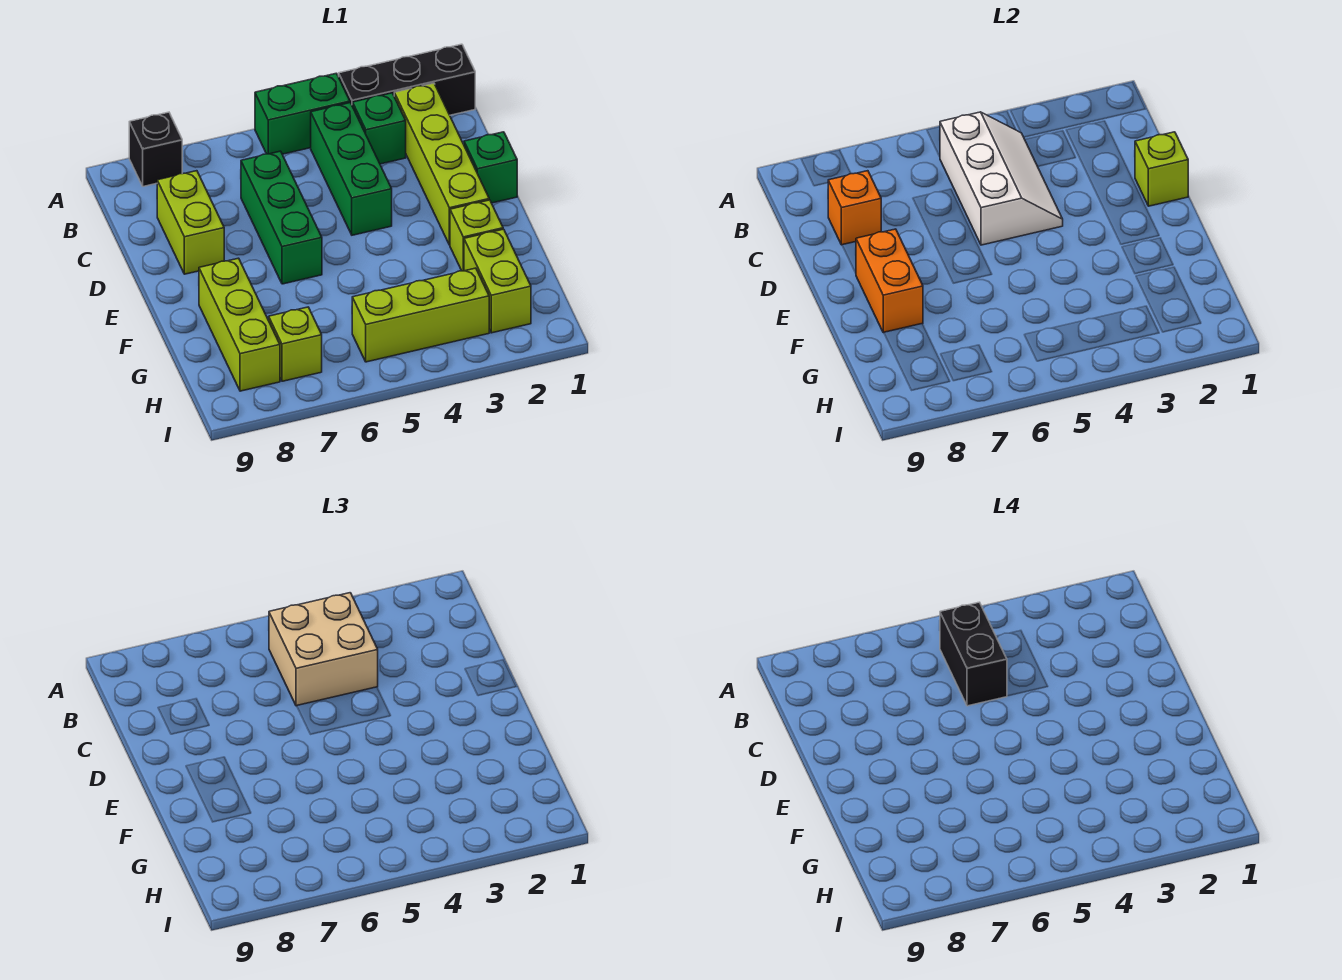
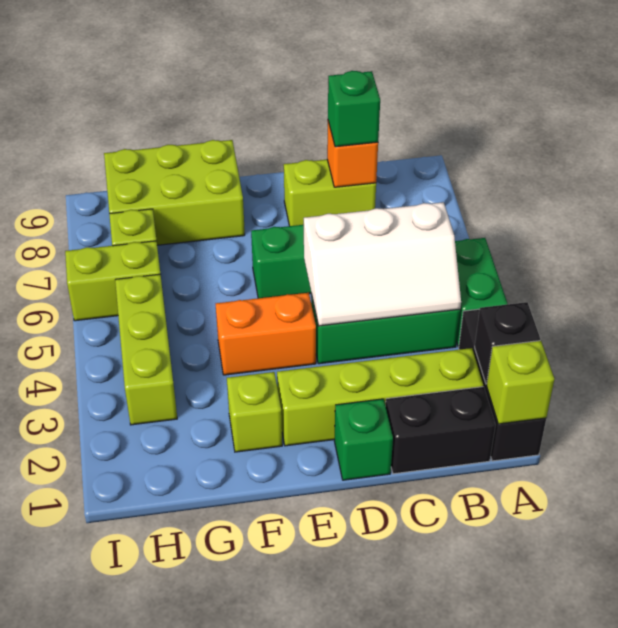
black brick A8 level 1 -> black brick A2 level 2
green brick B3 level 1 -> green brick C8 level 3
tan brick B4:C5 level 3 -> none
black brick B5:C5 level 4 -> black brick B1:C1 level 1
lime brick D1 level 2 -> lime brick A1 level 2
orange brick E8:F8 level 2 -> orange brick E4:F4 level 1
lime brick F8:H8 level 1 -> lime brick F8:H9 level 1
lime brick G2:H2 level 1 -> lime brick H6:I6 level 1

